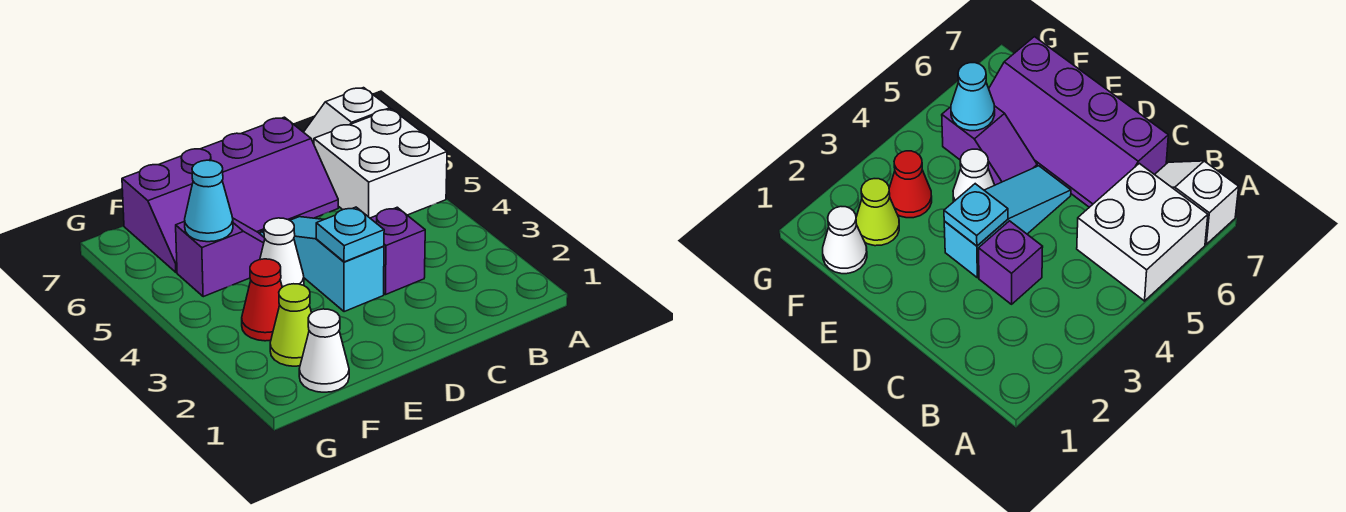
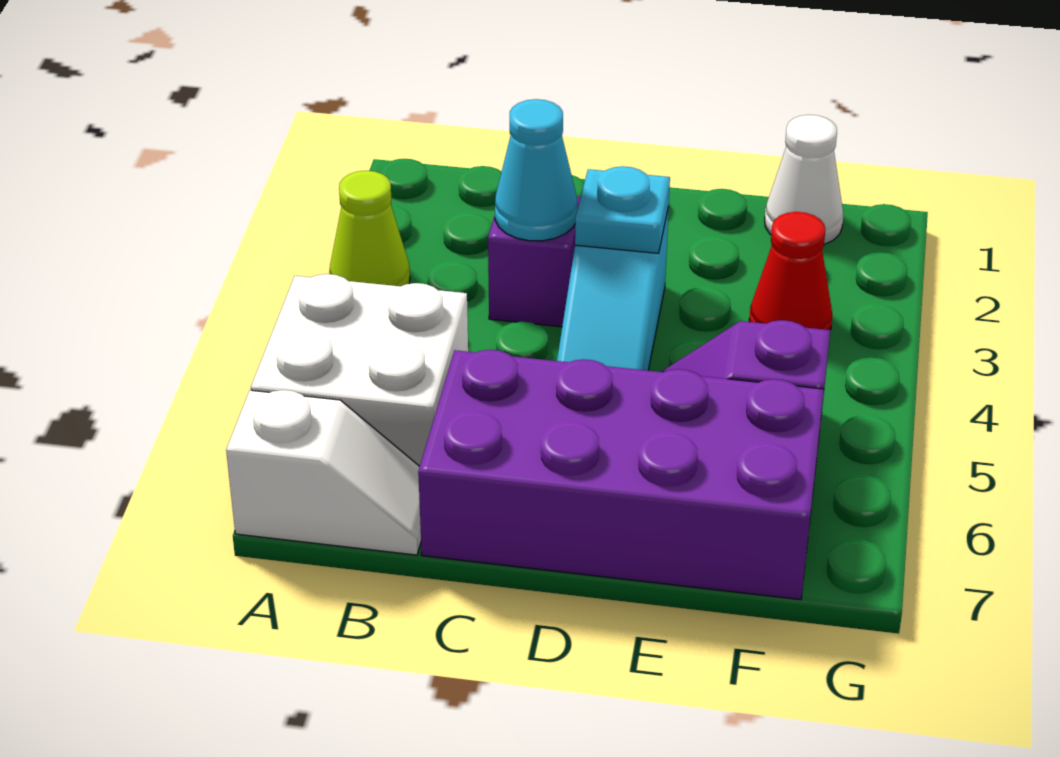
purple slope C6:F7 level 1 top 7 -> purple brick C6:F7 level 1
white cone E4 level 1 -> none
lime cone F2 level 1 -> lime cone A3 level 1
cyan cone F5 level 2 -> cyan cone C3 level 2

